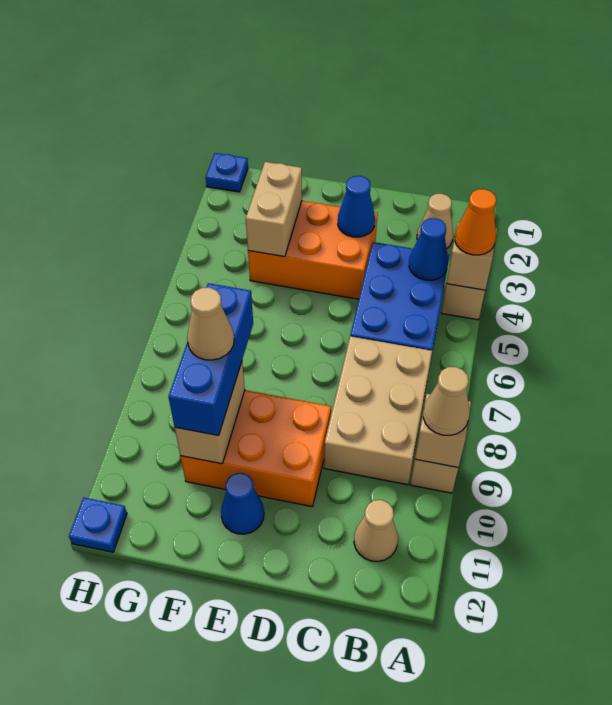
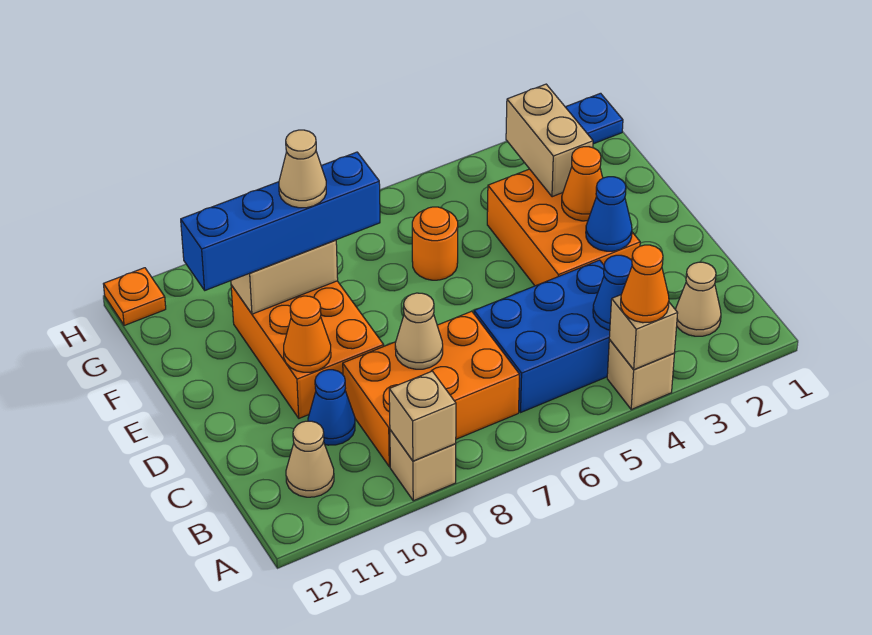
tan cone A9 level 3 -> tan cone C8 level 2
tan brick B7:C9 level 1 -> orange brick B7:C9 level 1
none -> orange cone D10 level 2
none -> orange cone E3 level 2
blue cone E11 level 1 -> blue cone C10 level 1
tan brick F3:F4 level 2 -> tan brick F3:G3 level 2
none -> orange round brick F6 level 1
blue brick F8:F10 level 3 -> blue brick F8:F11 level 3
blue plate H12 level 1 -> orange plate H12 level 1

